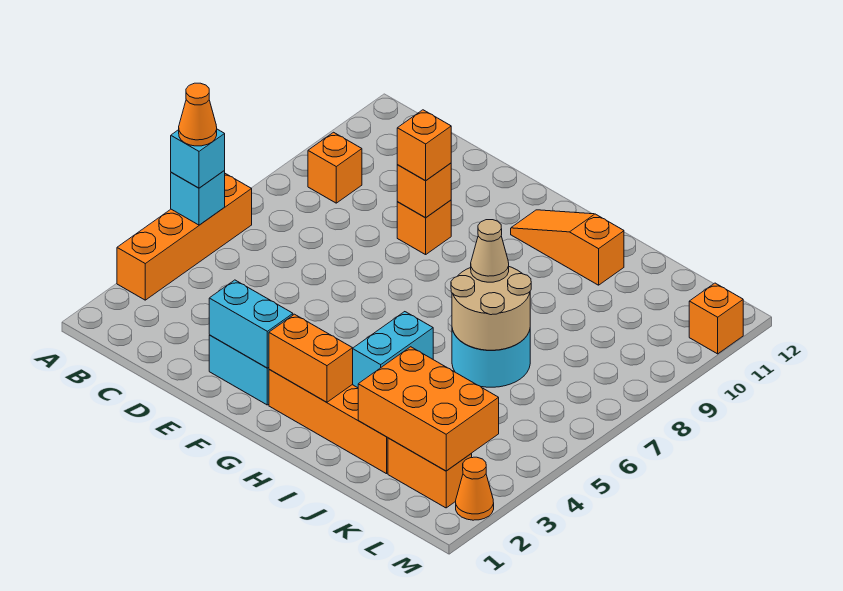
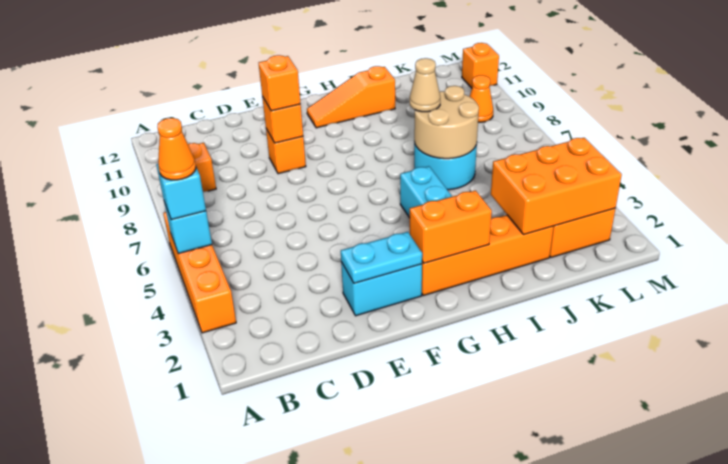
cyan brick E2:F2 level 2 -> cyan plate E2:F2 level 2
orange cone M2 level 1 -> orange cone L9 level 1

